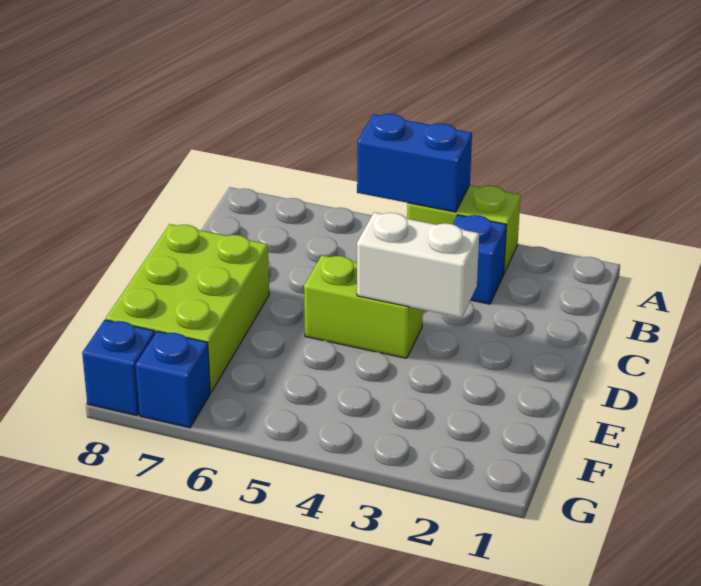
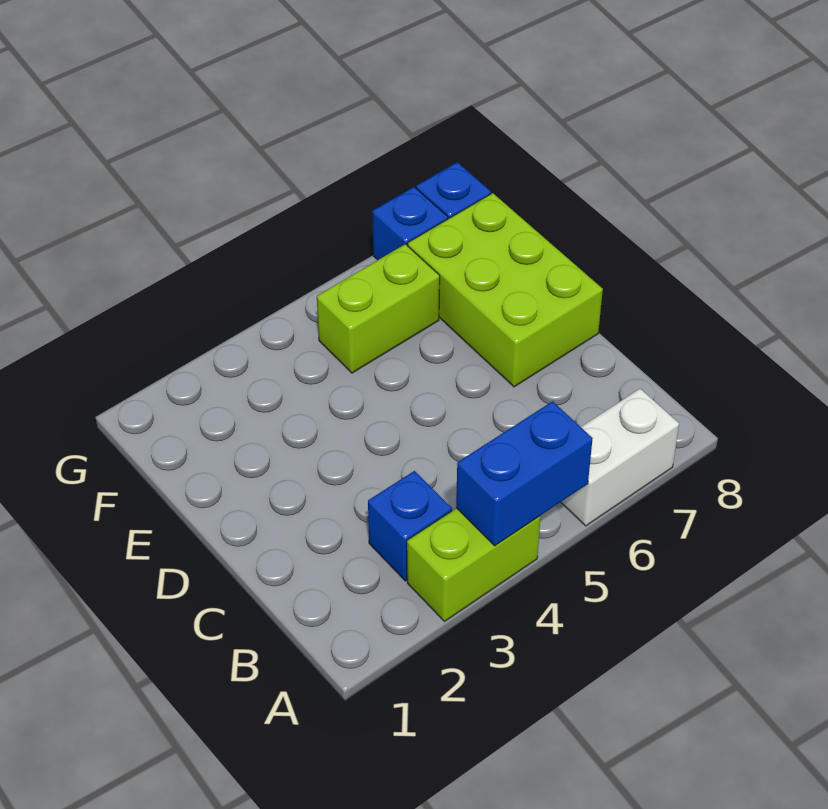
white brick D3:D4 level 2 -> white brick A6:A7 level 1
lime brick D4:D5 level 1 -> lime brick F5:F6 level 1

